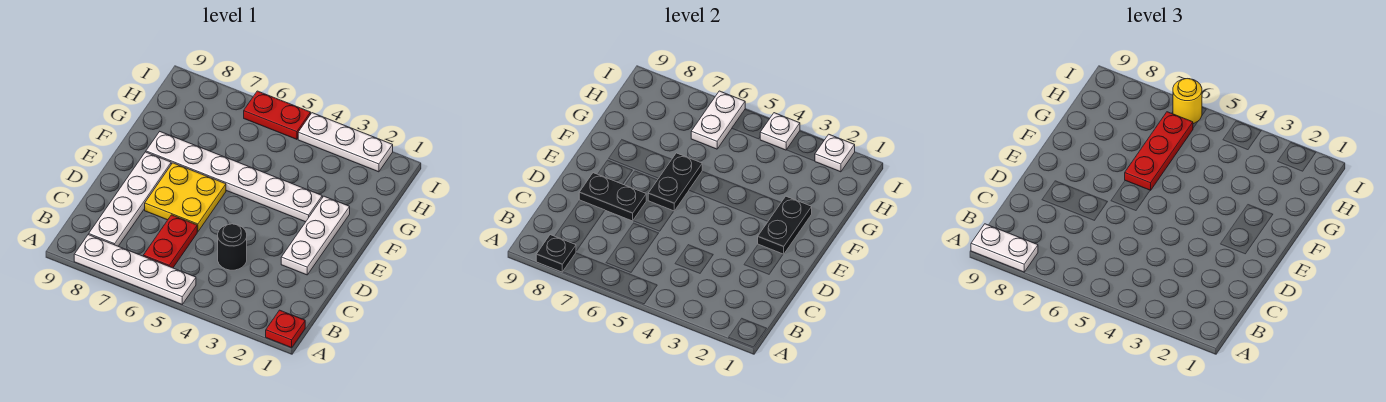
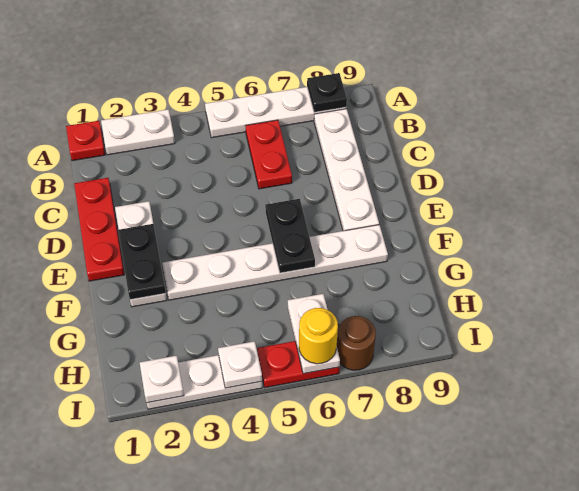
white plate A8:A9 level 3 -> white plate A2:A3 level 1
black round brick C4 level 1 -> none
yellow plate D6:E7 level 1 -> none
black plate D7:D8 level 2 -> none
red plate F6:H6 level 3 -> red plate C1:E1 level 1
none -> brown round brick I7 level 1

